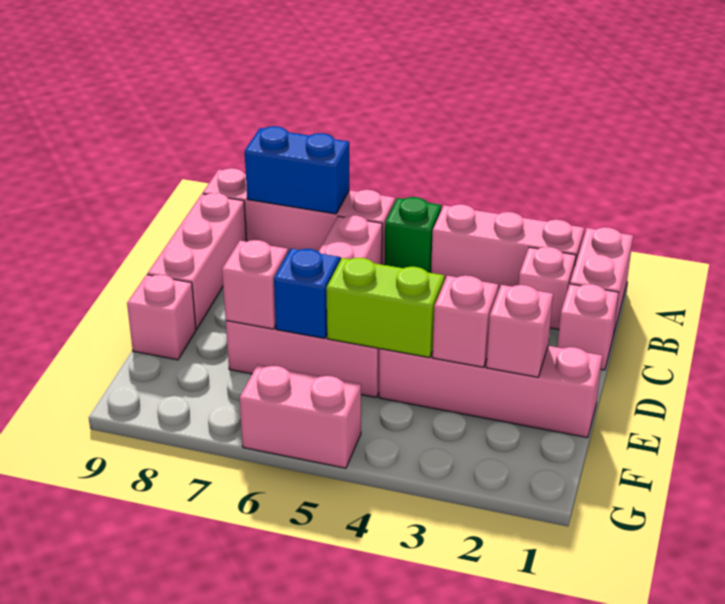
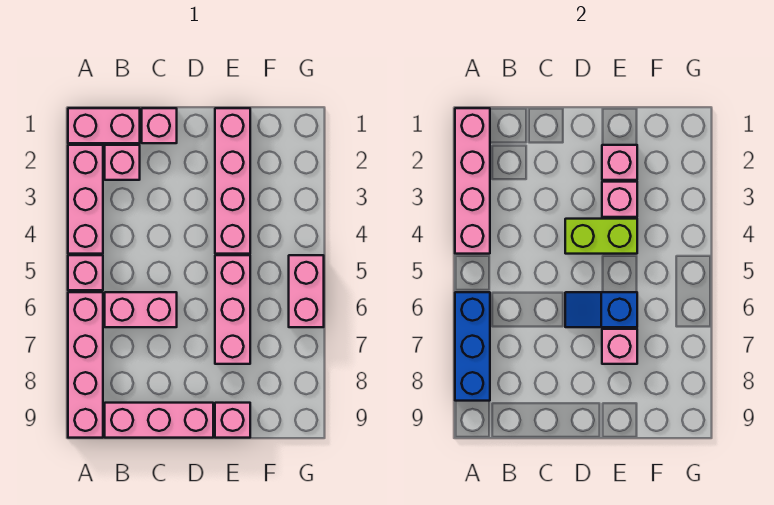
none -> pink brick A1:A4 level 2
green brick A5 level 1 -> pink brick A5 level 1
blue brick A7:A8 level 2 -> blue brick A6:A8 level 2
lime brick E4:E5 level 2 -> lime brick D4:E4 level 2

